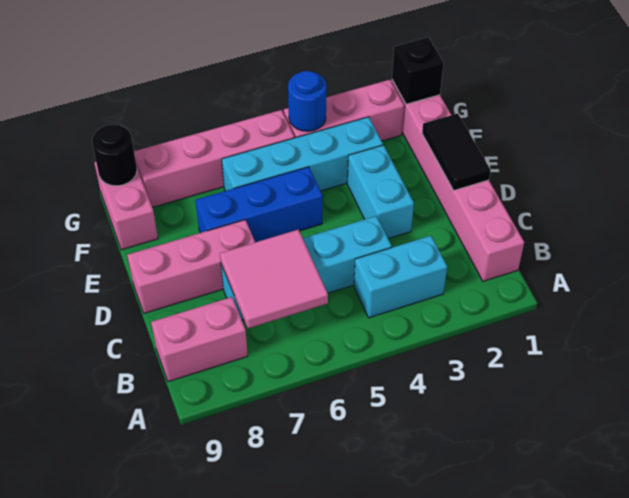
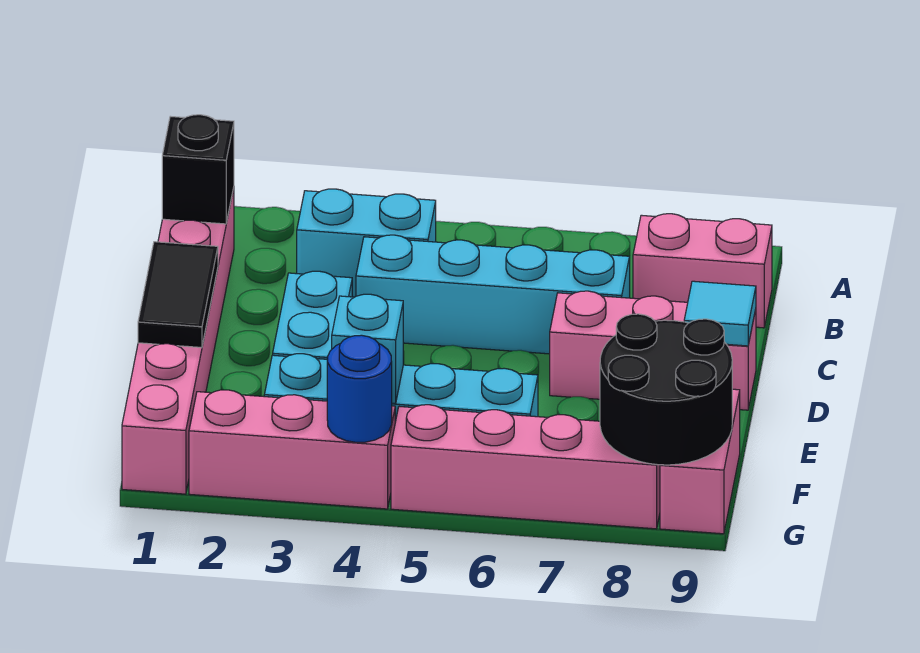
pink tile B6:C7 level 2 -> none
none -> cyan tile D9 level 2
blue brick E5:E7 level 1 -> none
none -> cyan brick F4 level 2
black brick G1 level 2 -> black brick B1 level 2
black round brick G9 level 2 -> black round brick F8:G9 level 2

